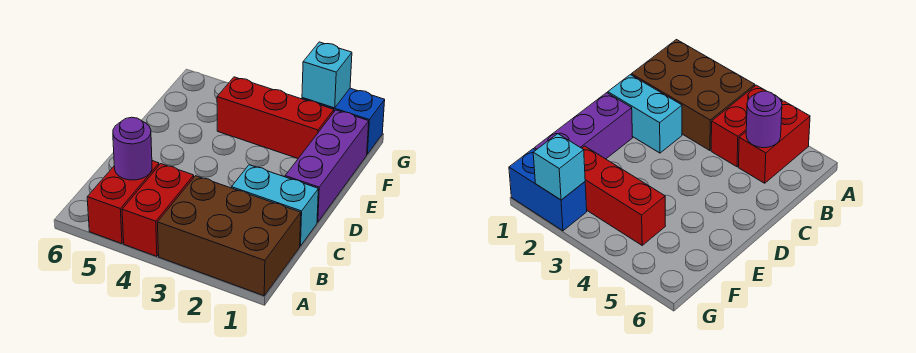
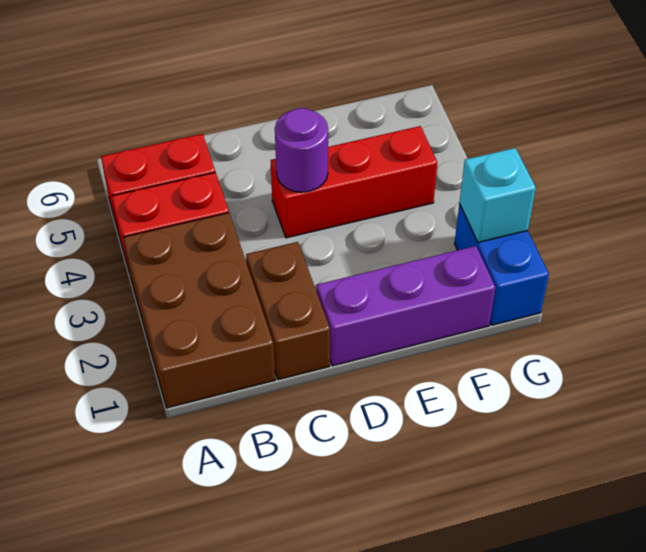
purple round brick B5 level 2 -> purple round brick D4 level 2
cyan brick C1:C2 level 1 -> brown brick C1:C2 level 1
red brick F2:F4 level 1 -> red brick D4:F4 level 1

